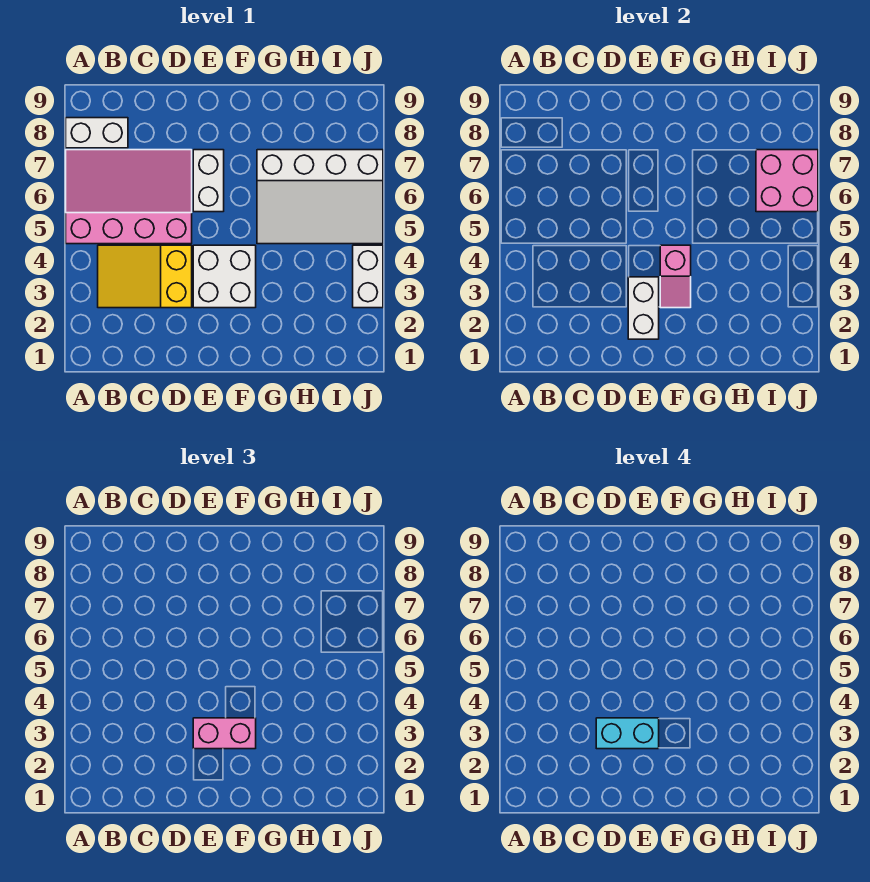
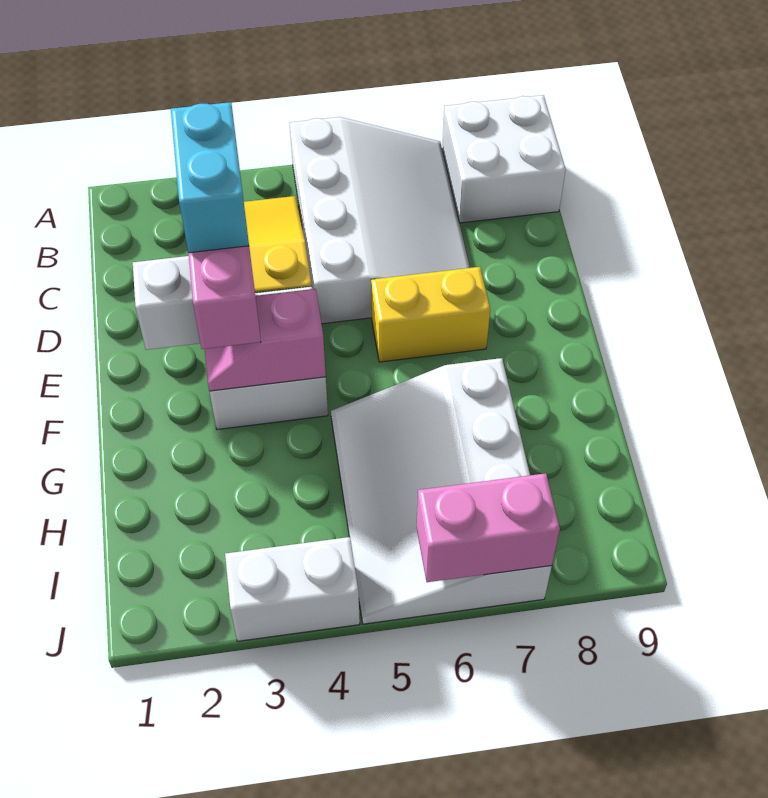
pink slope A5:D7 level 1 top 5 -> white slope A5:D7 level 1 top 5
white brick A8:B8 level 1 -> white brick A8:B9 level 1
white brick E6:E7 level 1 -> yellow brick E6:E7 level 1
pink brick I6:J7 level 2 -> pink brick J6:J7 level 2

